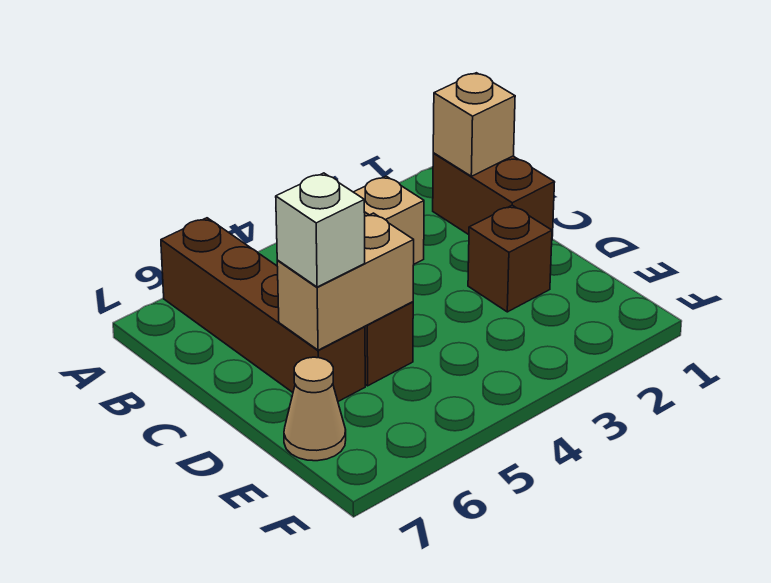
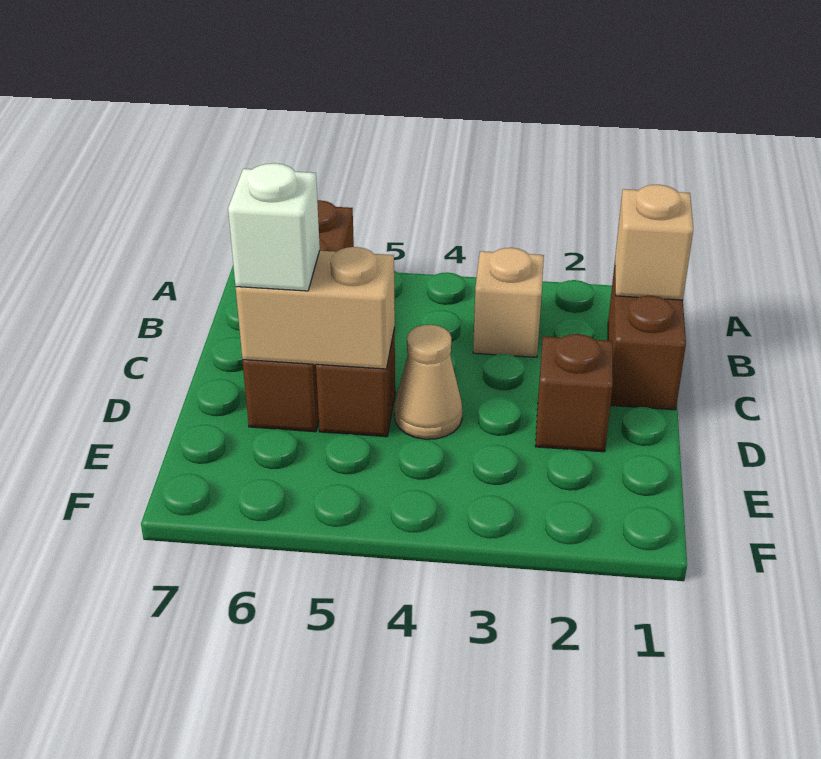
tan cone E7 level 1 -> tan cone D4 level 1

